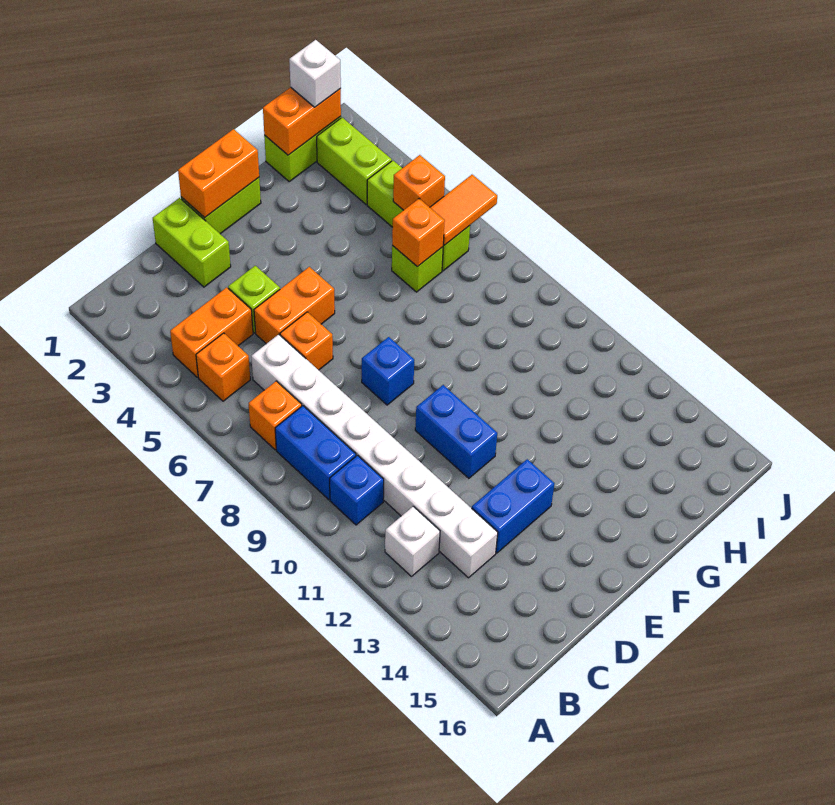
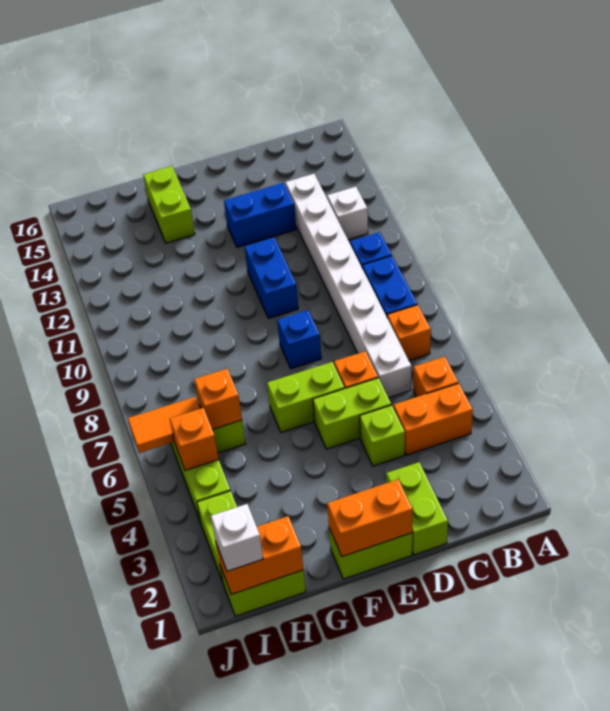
orange brick D5:E5 level 1 -> lime brick D5:E5 level 1
none -> lime brick E6:F6 level 1
none -> lime brick G14:G15 level 1

